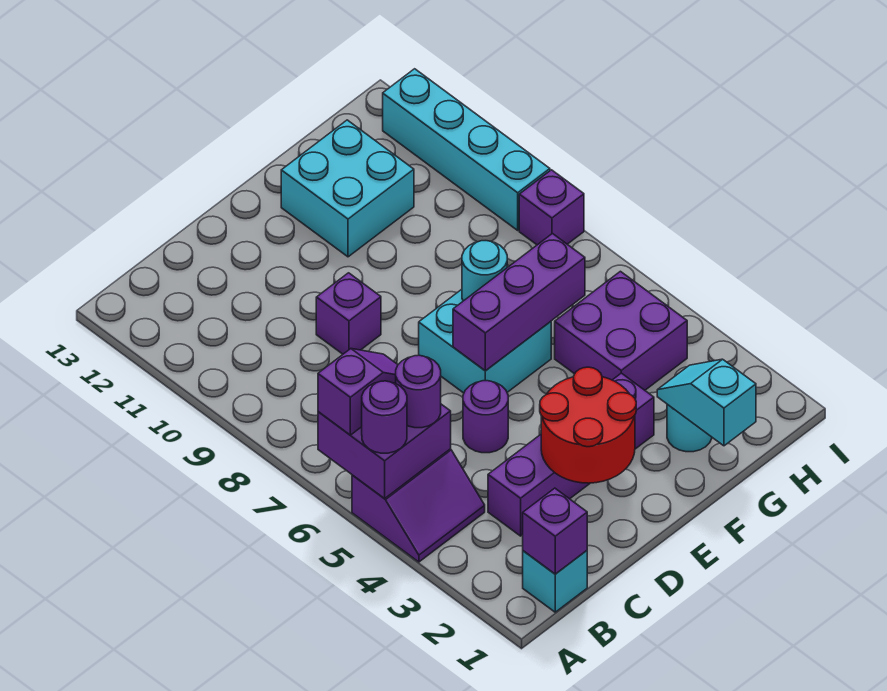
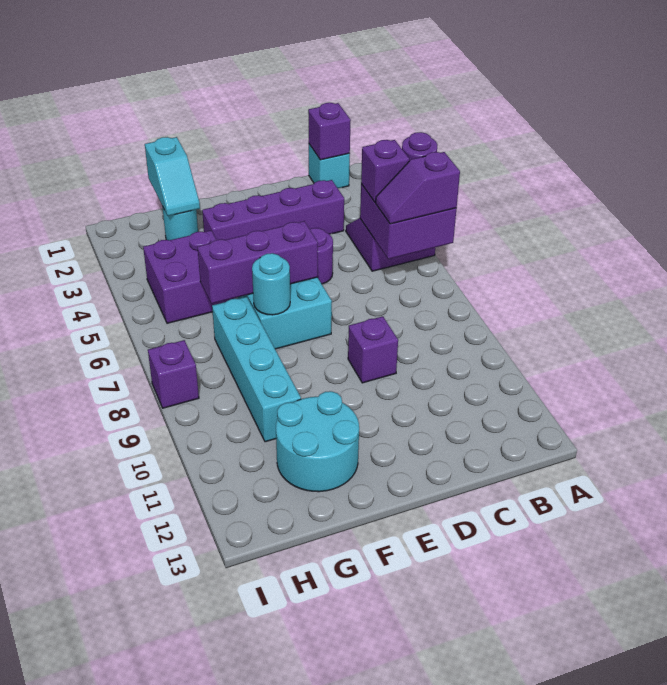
purple round brick B5 level 3 -> purple brick B5 level 3
red round brick D2:E3 level 2 -> none
cyan brick F11:G12 level 1 -> cyan round brick F11:G12 level 1
cyan brick I9:I12 level 1 -> cyan brick G7:G10 level 1

